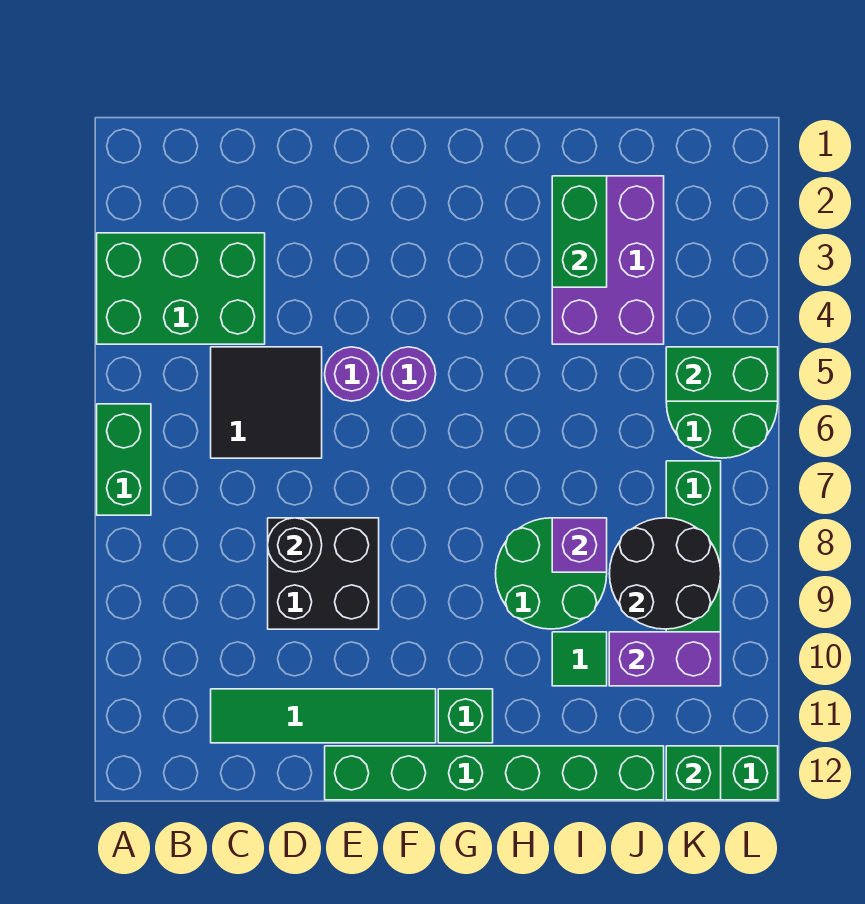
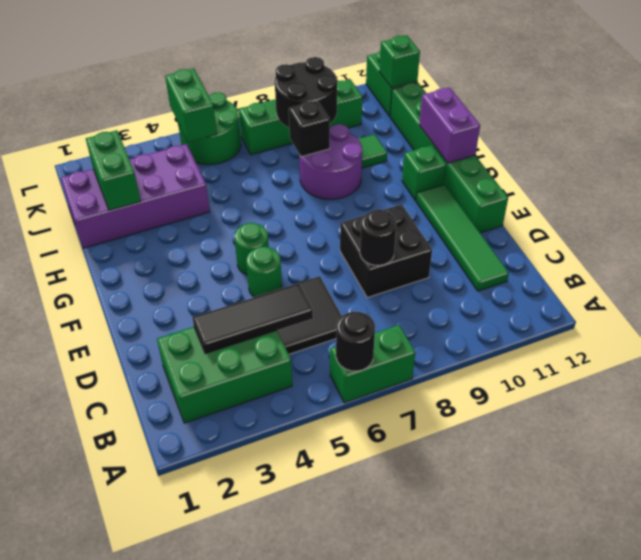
green brick A3:C4 level 1 -> green brick B2:C4 level 1
none -> black round brick A6 level 2
none -> black tile C3:C5 level 2
purple round brick E5 level 1 -> green round brick E5 level 1
purple round brick F5 level 1 -> green round brick F5 level 1
green round brick H8:I9 level 1 -> purple round brick H8:I9 level 1
purple brick I2:J4 level 1 -> purple brick I1:J4 level 1
green brick I2:I3 level 2 -> green brick I2:J2 level 2
purple brick I8 level 2 -> black brick I8 level 2
purple brick J10:K10 level 2 -> purple brick G12:H12 level 2

